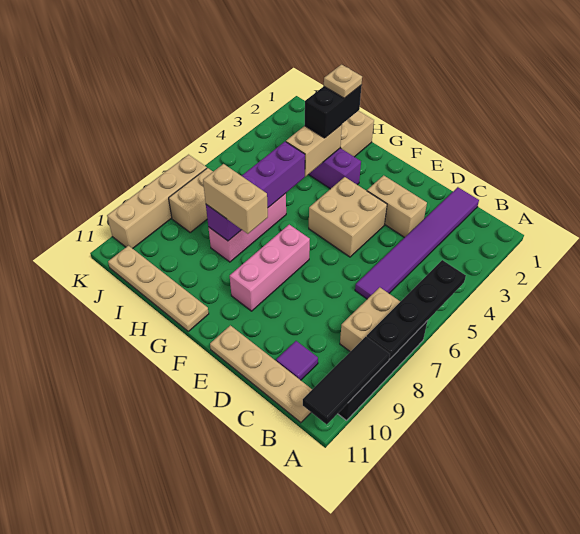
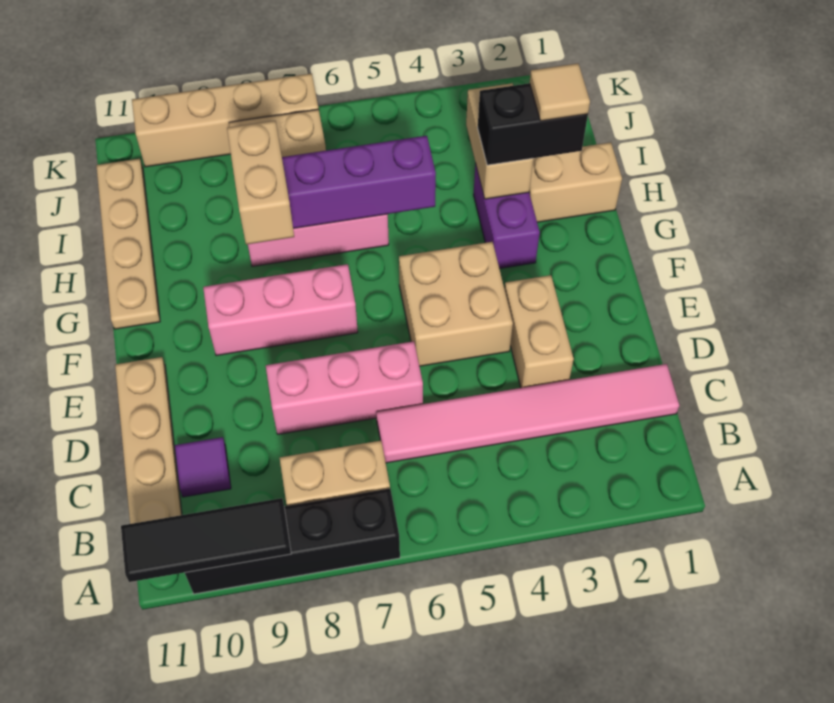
black plate A5:A8 level 2 -> none
purple tile C1:C6 level 1 -> pink tile C1:C6 level 1
none -> pink brick D6:D8 level 1
tan plate H2 level 4 -> tan tile H2 level 4
tan brick H3:H4 level 2 -> tan brick H3:I3 level 2

